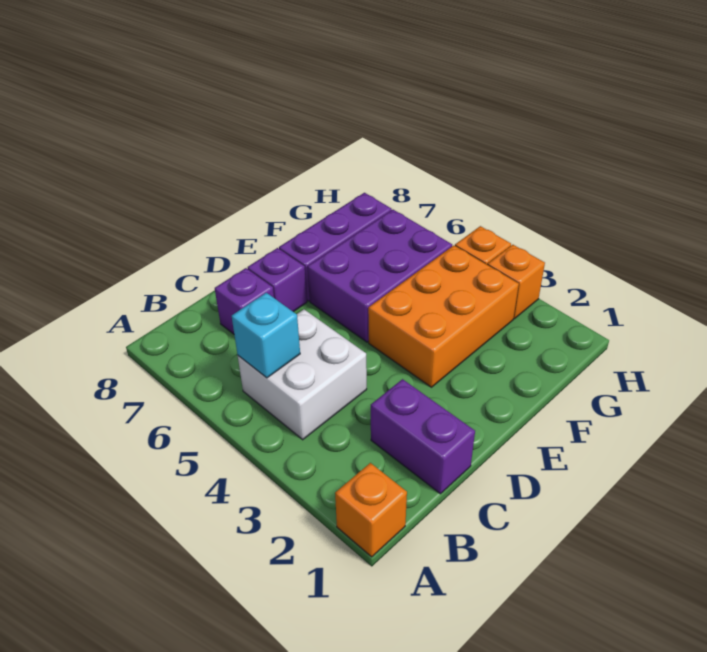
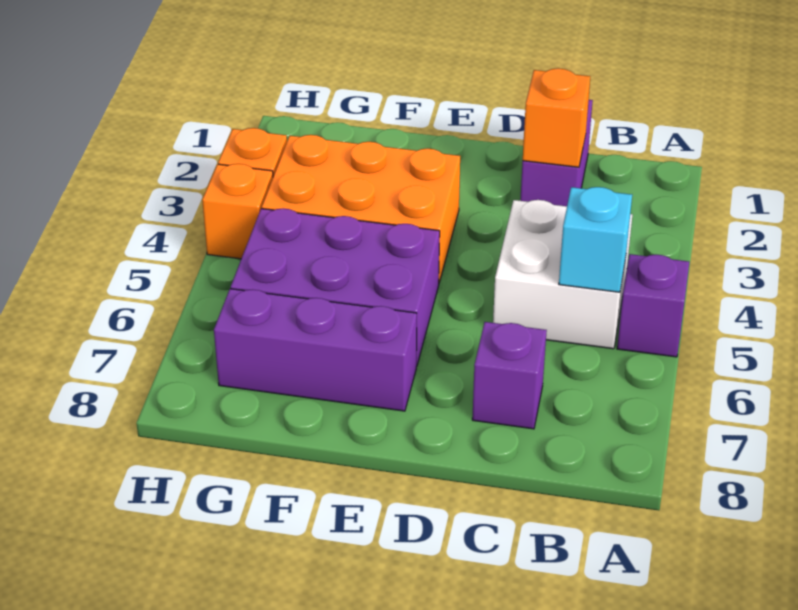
orange brick A1 level 1 -> orange brick C2 level 2
purple brick D7 level 1 -> purple brick A5 level 1

